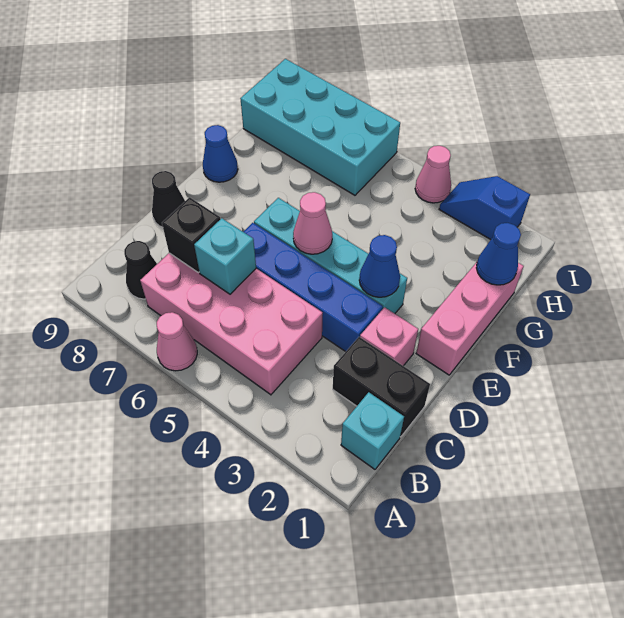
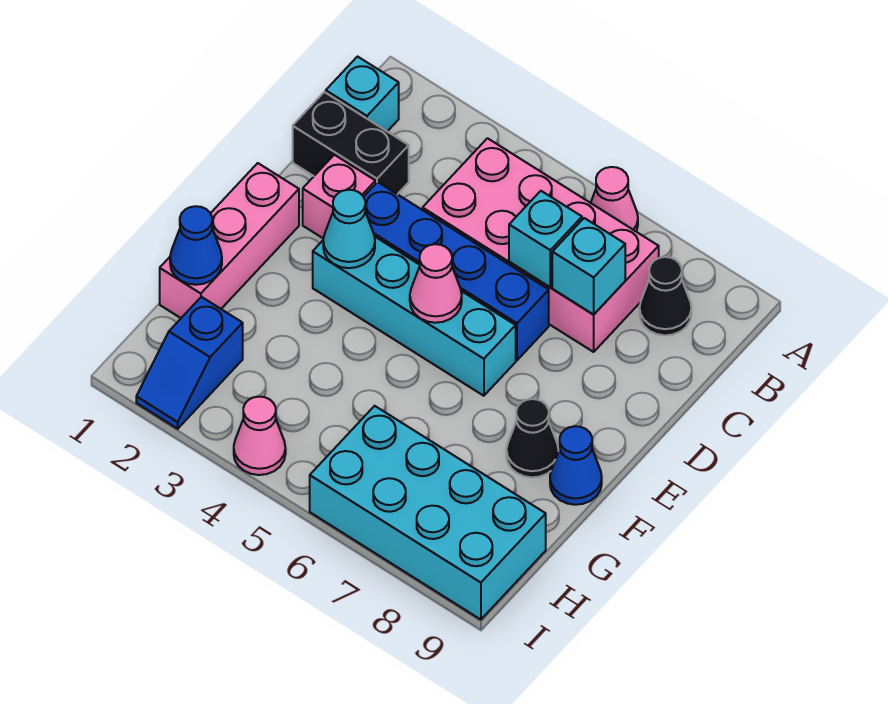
black brick C7 level 2 -> cyan brick C7 level 2
black cone D9 level 1 -> black cone F8 level 1
blue cone E3 level 2 -> cyan cone E3 level 2
blue slope I2:I3 level 1 top 2 -> blue slope H2:I2 level 1 top H

